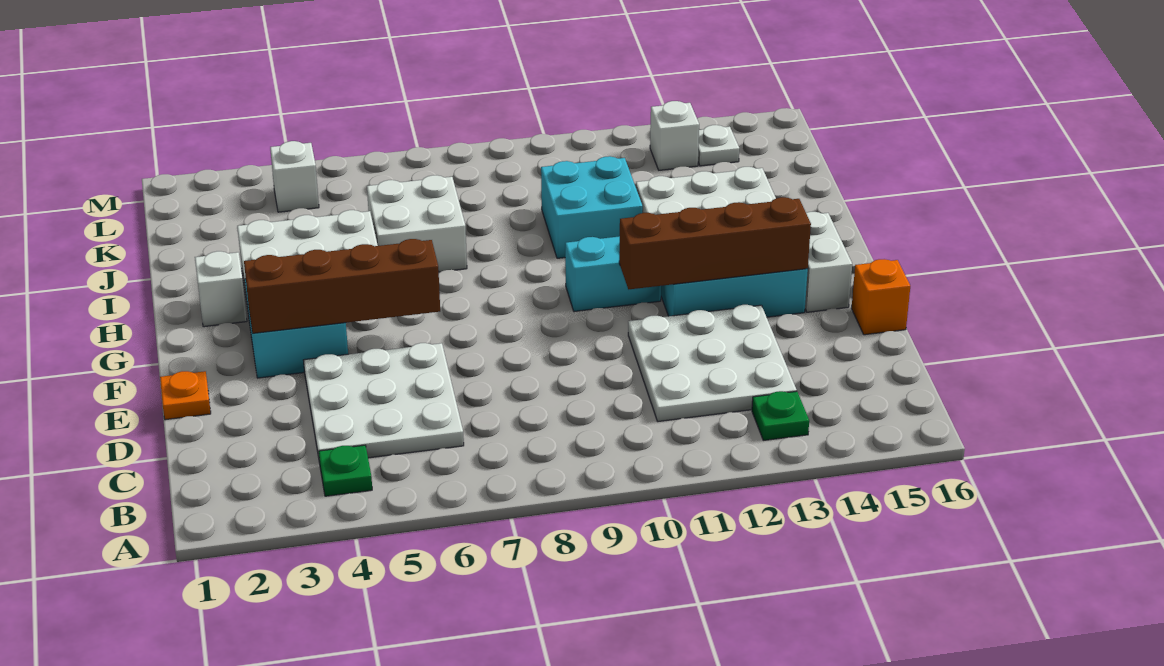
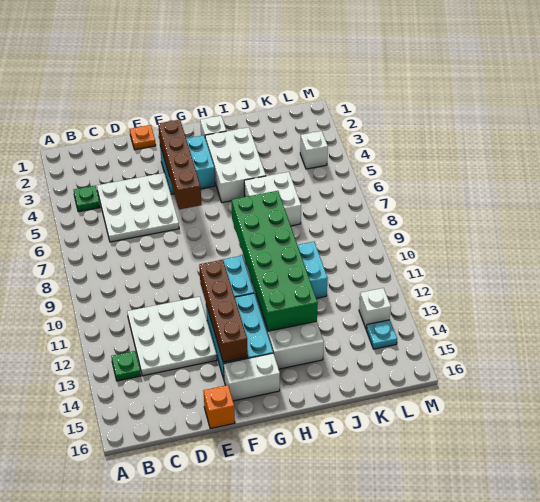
none -> green brick H8:I13 level 2
white plate L14 level 1 -> cyan plate L14 level 1

